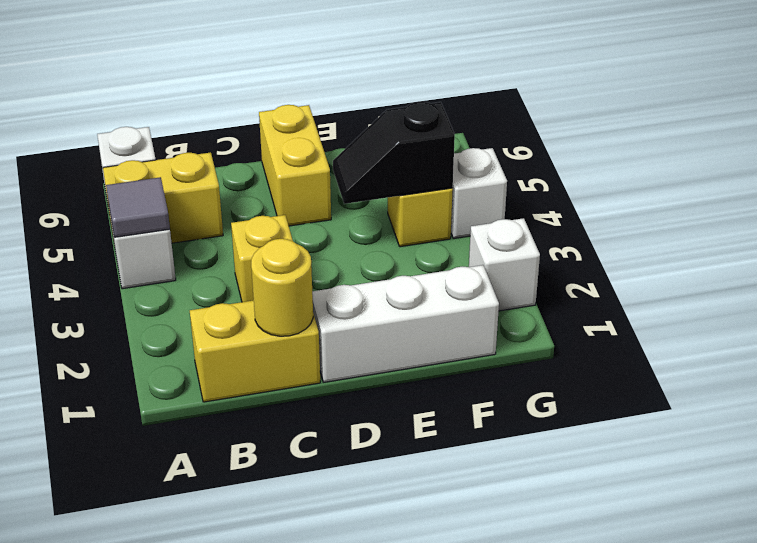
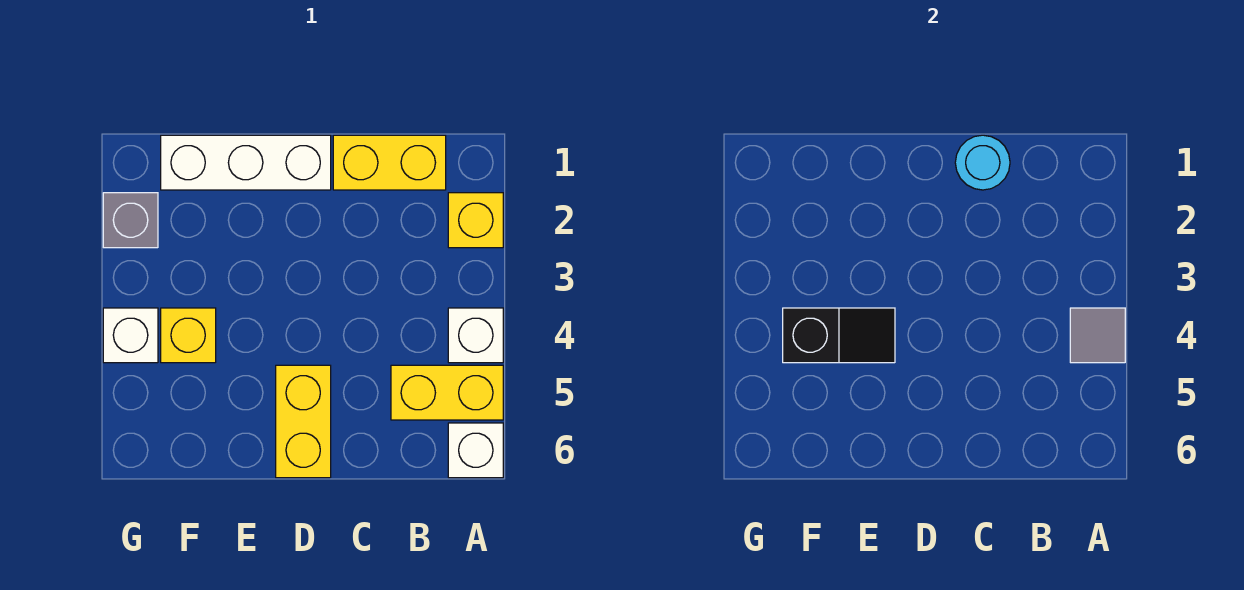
yellow round brick C1 level 2 -> cyan round brick C1 level 2
yellow brick C3 level 1 -> yellow brick A2 level 1
white brick G2 level 1 -> grey brick G2 level 1

